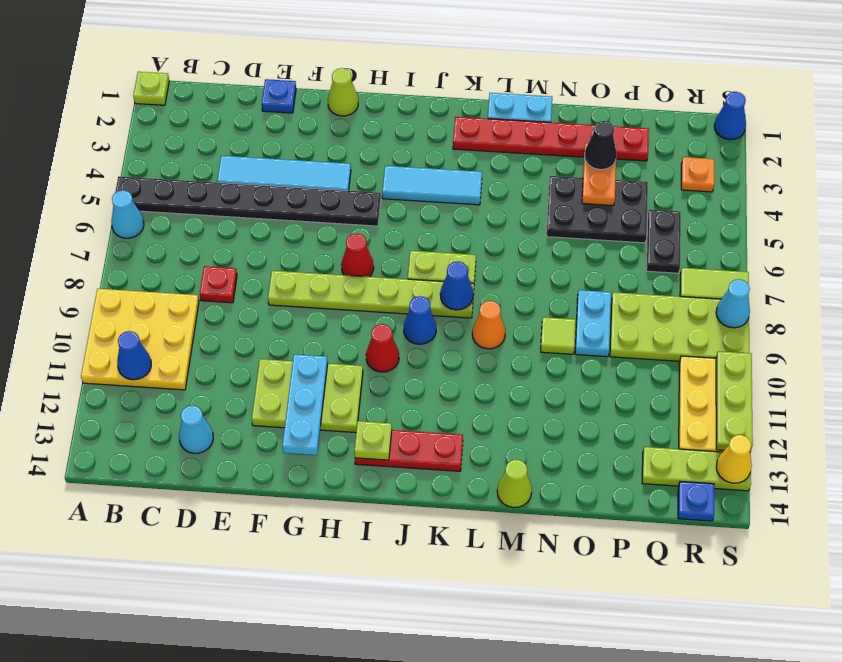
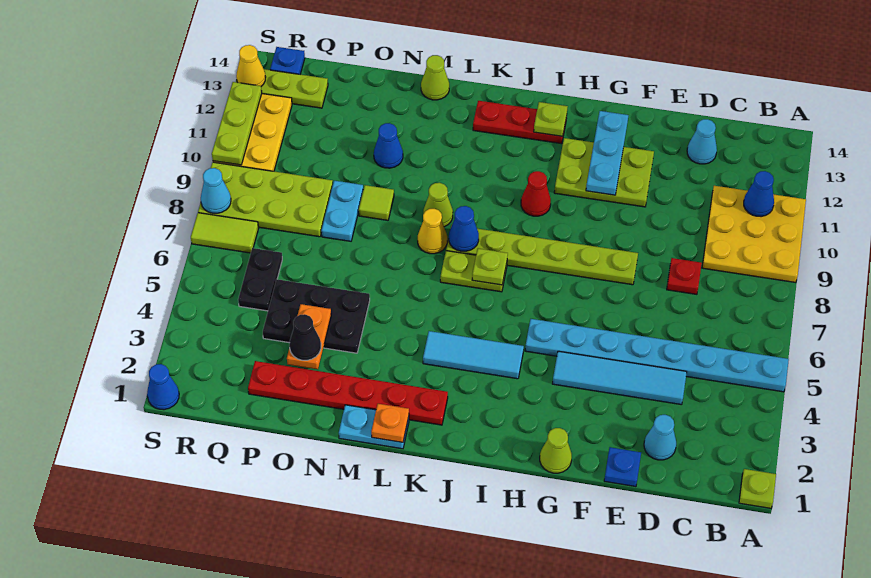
black plate A5:H5 level 1 -> cyan plate A5:H5 level 1
cyan cone A6 level 1 -> cyan cone D2 level 1
red cone H7 level 1 -> none
none -> lime plate J7 level 2
blue cone J9 level 1 -> blue cone N11 level 1
none -> yellow cone L8 level 1
orange cone L9 level 1 -> lime cone L9 level 1
orange plate R3 level 1 -> orange plate L1 level 2

